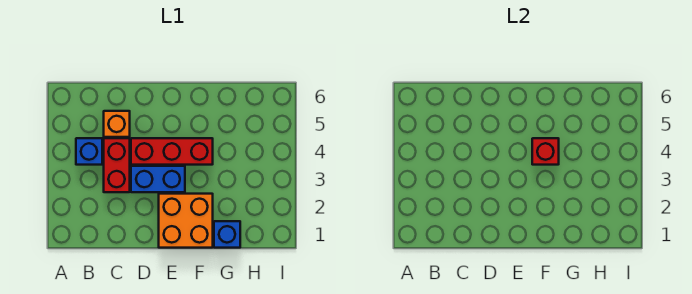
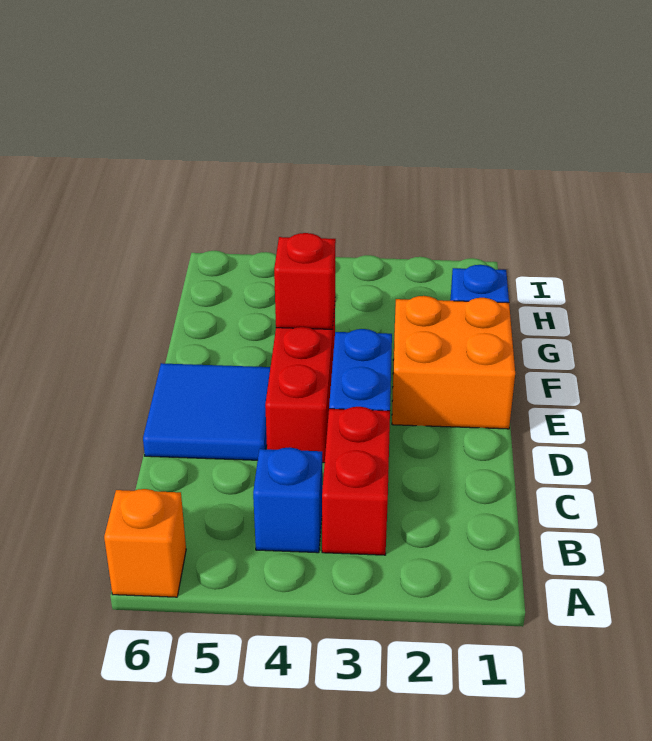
red brick C3:C4 level 1 -> red brick B3:C3 level 1
orange brick C5 level 1 -> orange brick A6 level 1
none -> blue tile D5:E6 level 1

